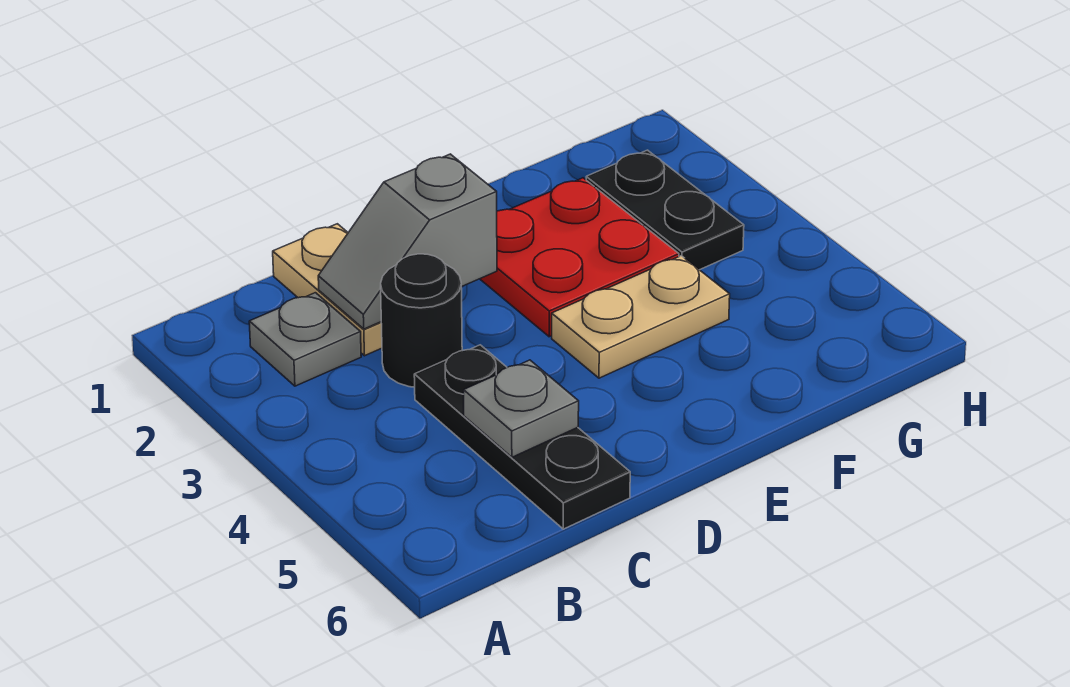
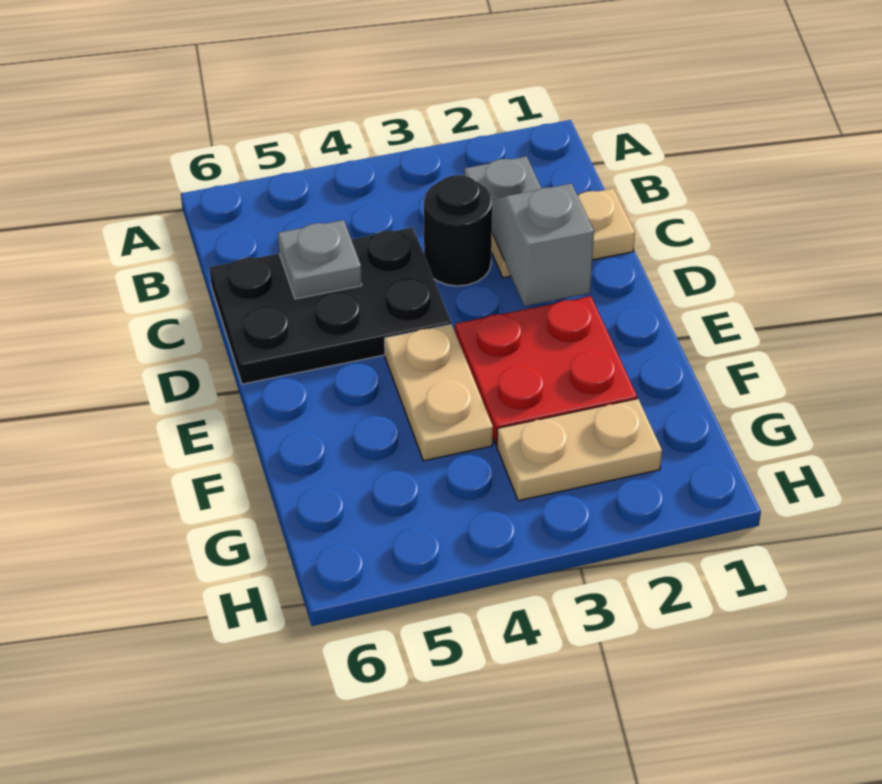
black plate C4:C6 level 1 -> black plate C4:D6 level 1
black plate G2:G3 level 1 -> tan plate G2:G3 level 1

